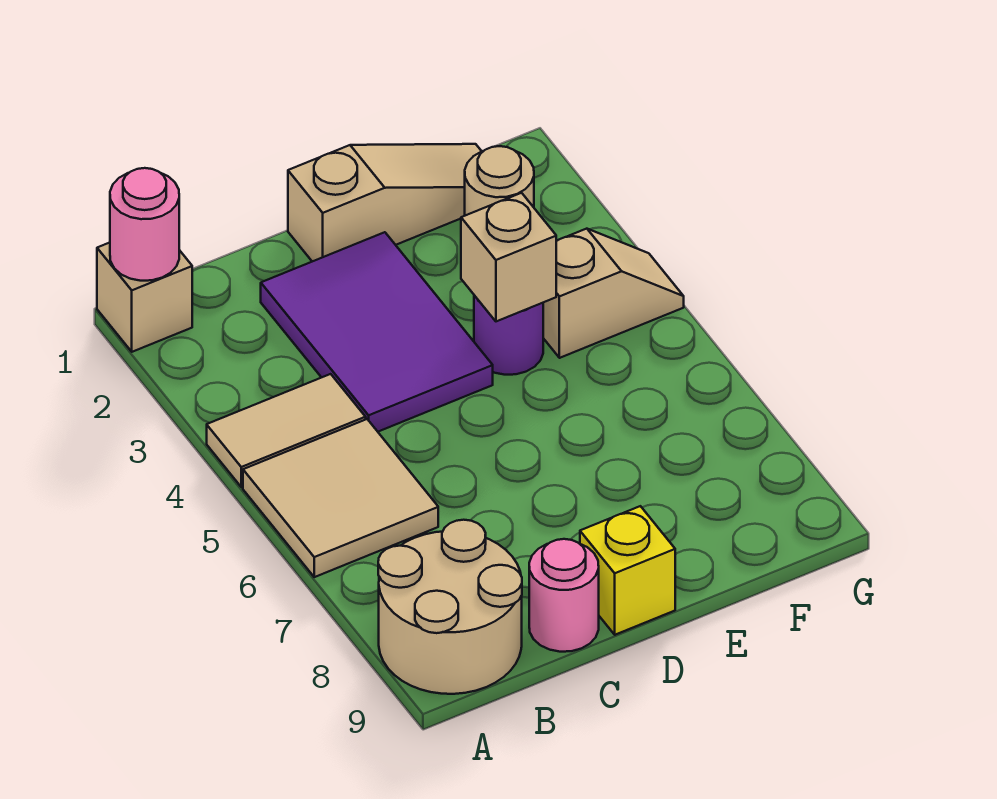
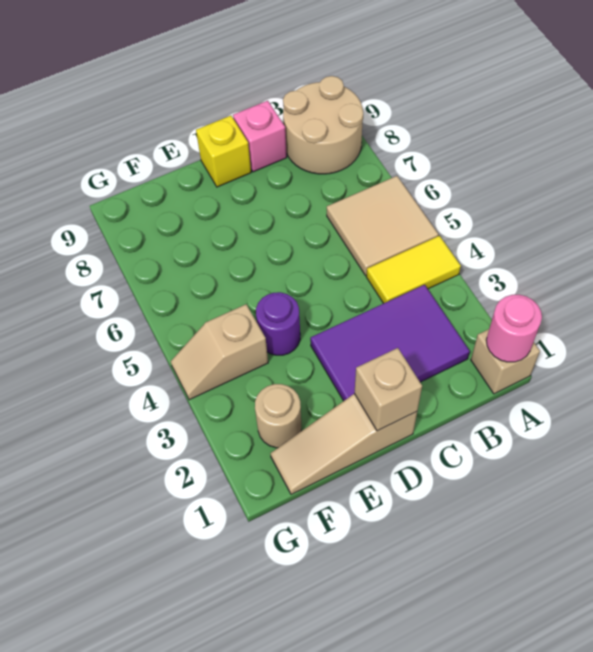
tan tile A4:B4 level 1 -> yellow tile A4:B4 level 1
purple tile C2:D4 level 1 -> purple tile B2:D3 level 1
pink round brick C9 level 1 -> pink brick C9 level 1
tan brick E4 level 2 -> tan brick D1 level 2

